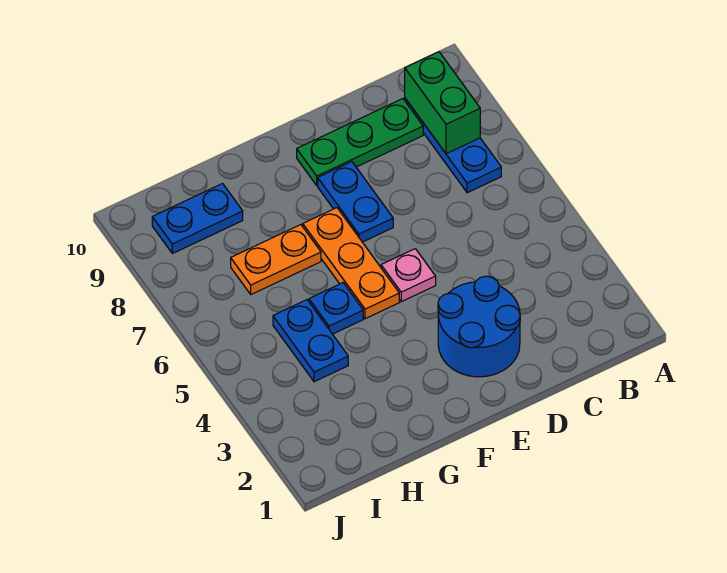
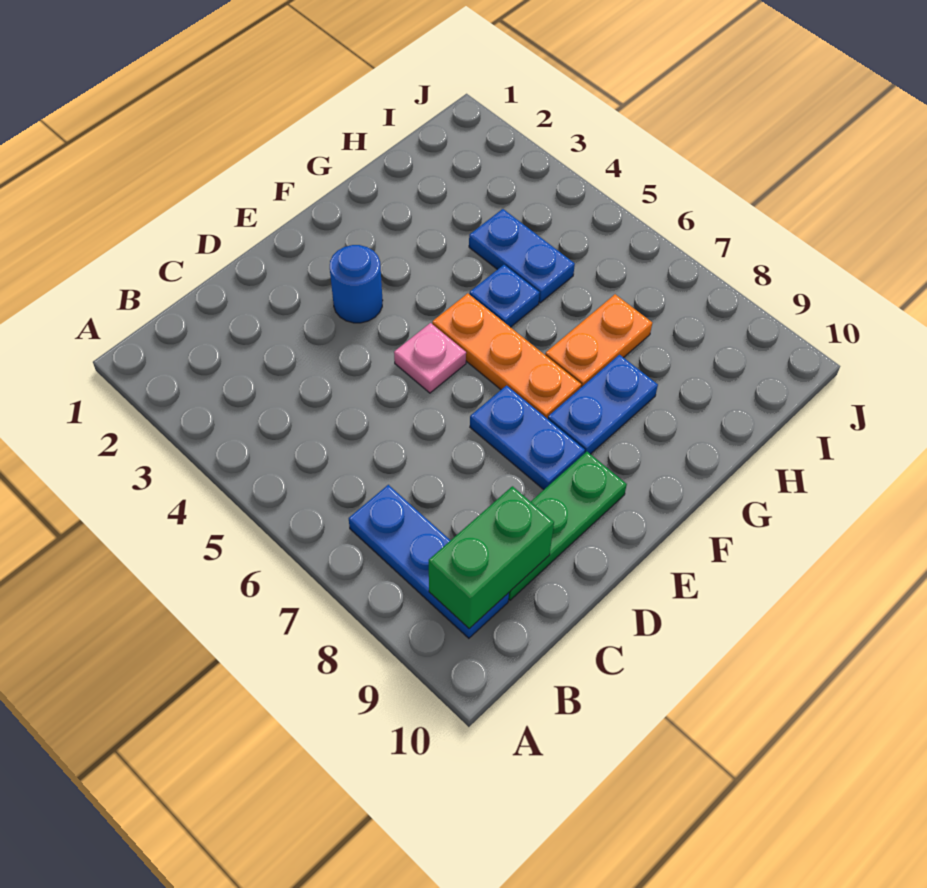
green brick B8:B9 level 2 -> green brick B9:C9 level 2
blue round brick D2:E3 level 1 -> blue round brick E3 level 1
blue plate H9:I9 level 1 -> blue plate F8:G8 level 1

